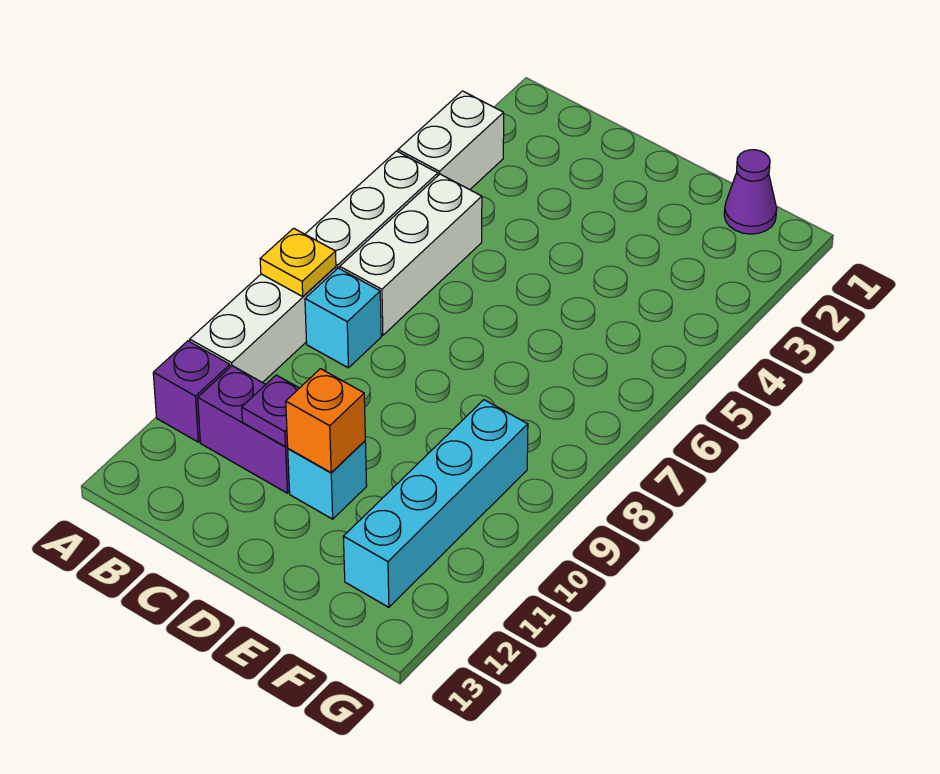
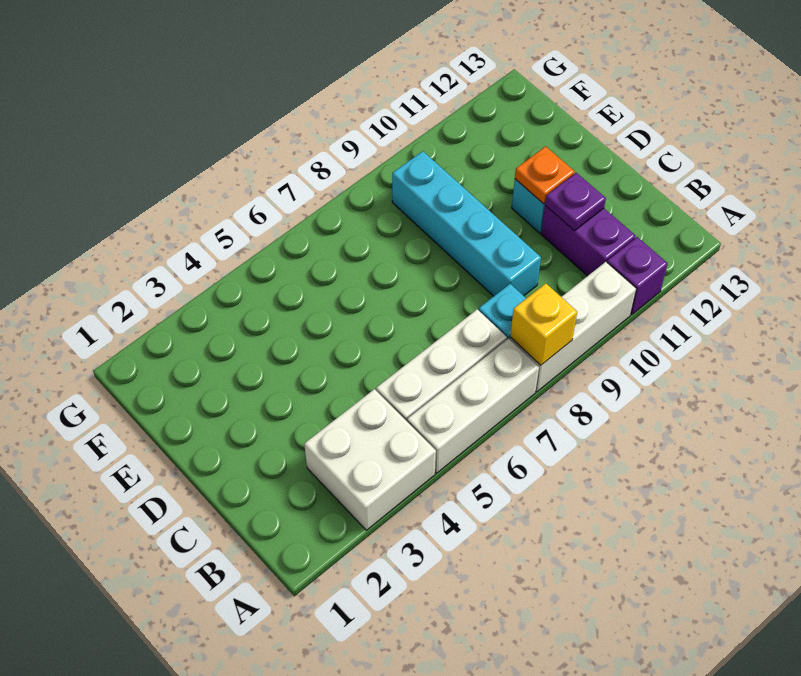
white brick A3:A4 level 1 -> white brick A3:B4 level 1
yellow plate A8 level 2 -> yellow brick A8 level 2
orange brick D11 level 2 -> orange plate D11 level 2
purple cone F1 level 1 -> none
cyan brick F9:F12 level 1 -> cyan brick C9:F9 level 1

